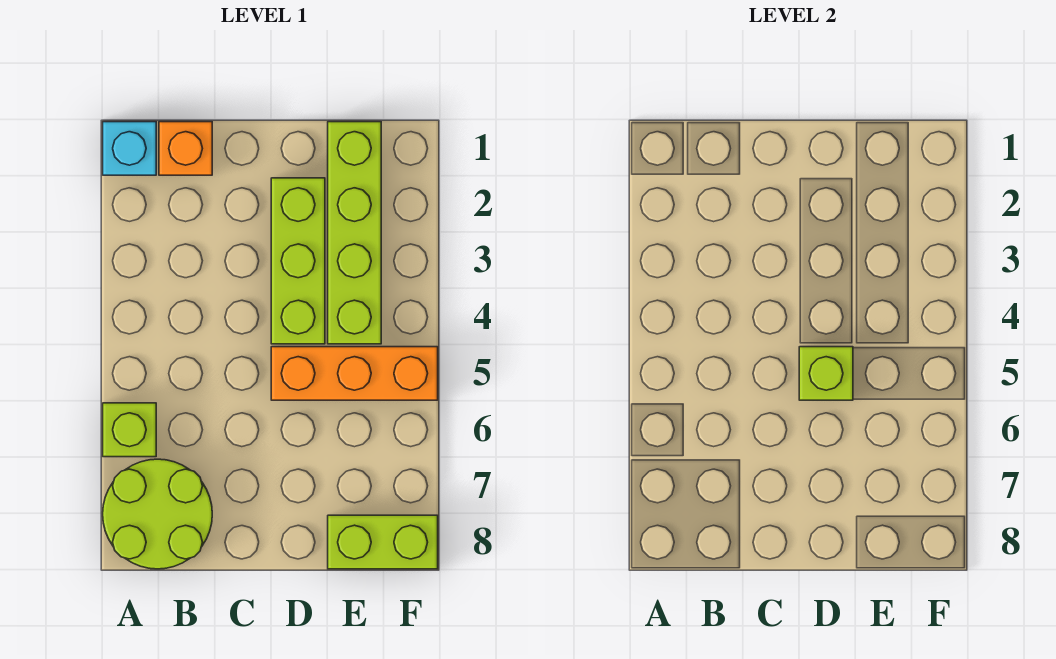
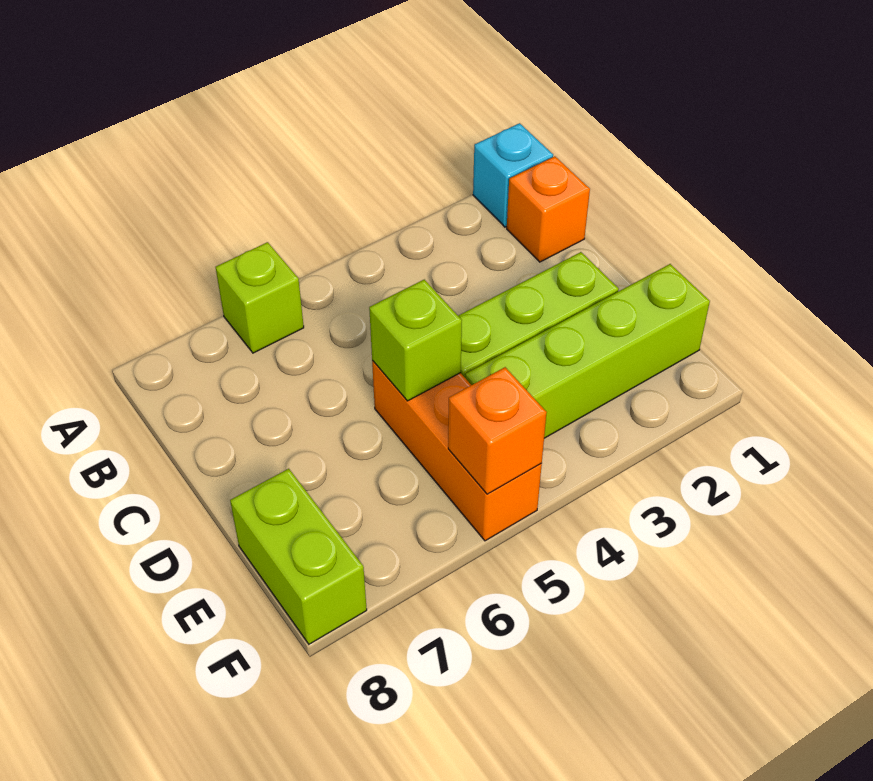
lime round brick A7:B8 level 1 -> none
none -> orange brick F5 level 2

